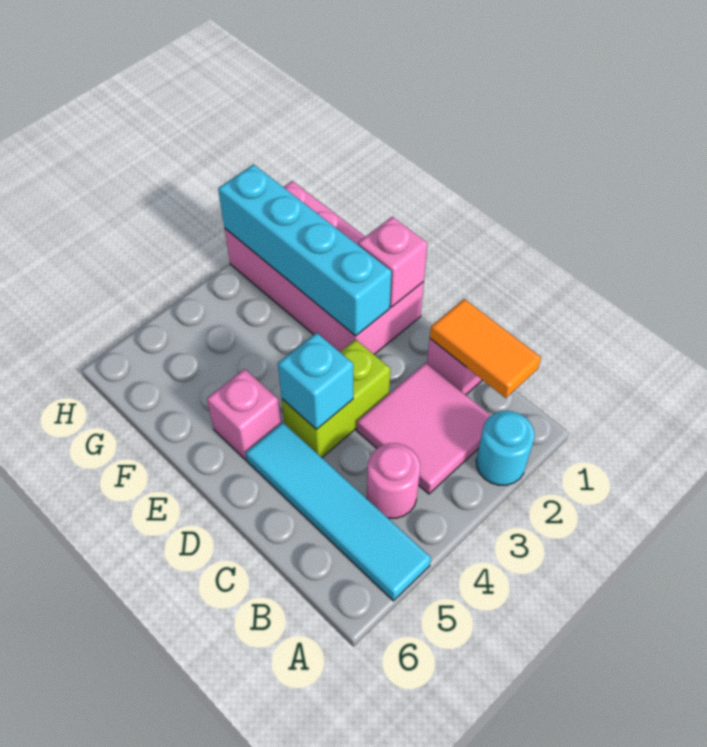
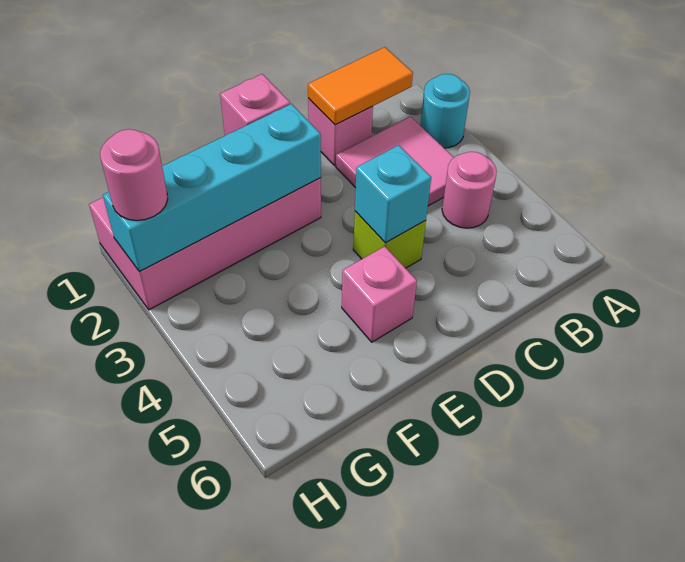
cyan tile A5:D5 level 1 -> none
lime brick D3:D4 level 1 -> lime brick D4 level 1
none -> pink round brick H2 level 3

